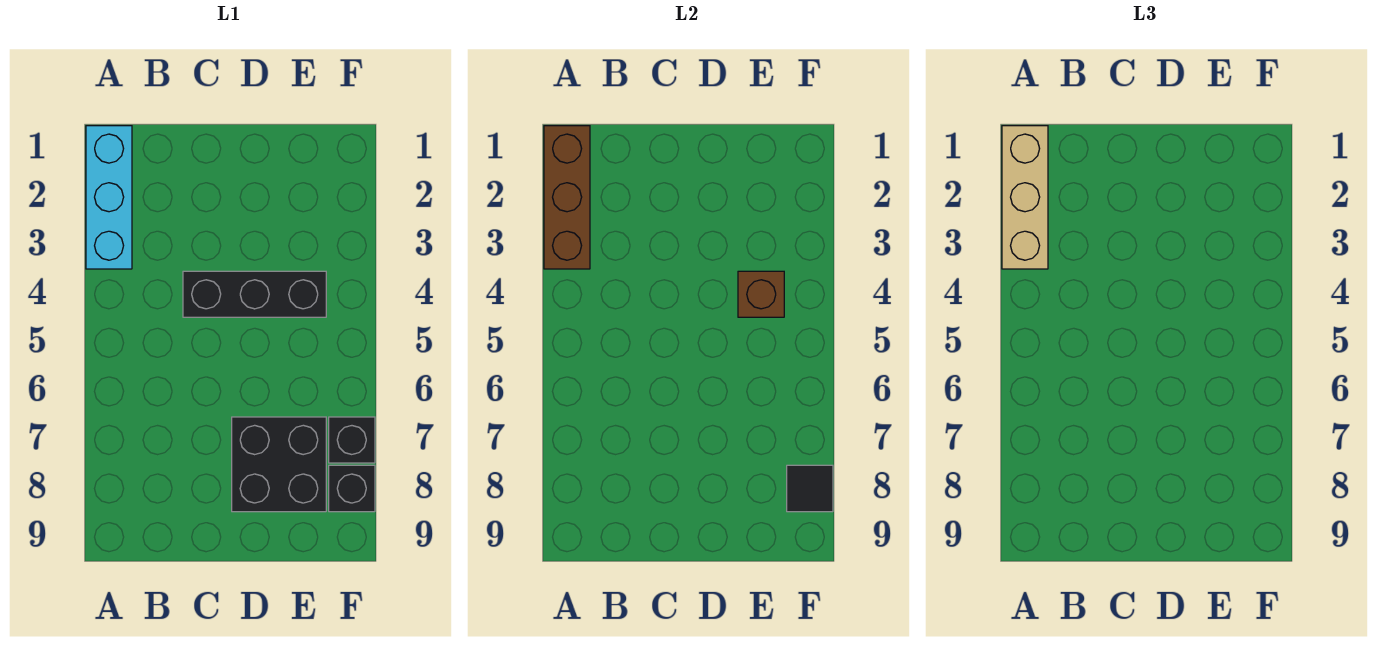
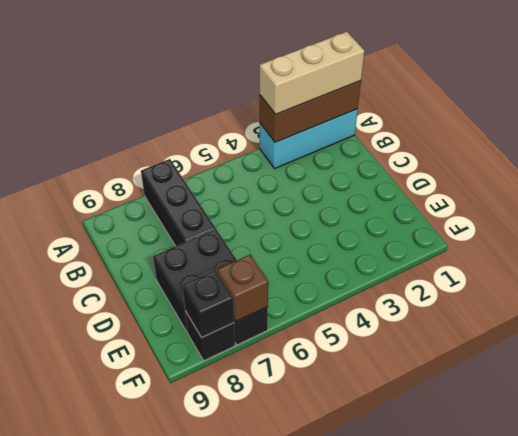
black brick C4:E4 level 1 -> black brick A7:C7 level 1
brown brick E4 level 2 -> brown brick F7 level 2
black tile F8 level 2 -> black brick F8 level 2

